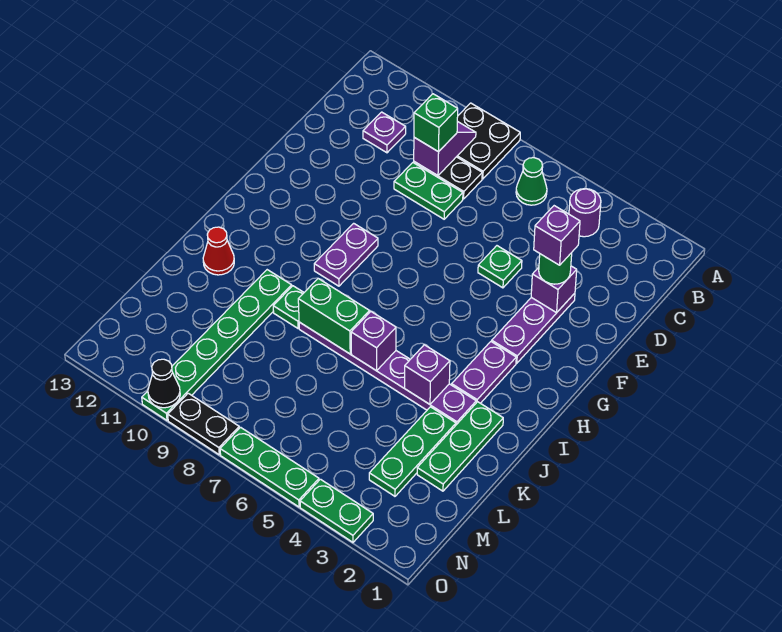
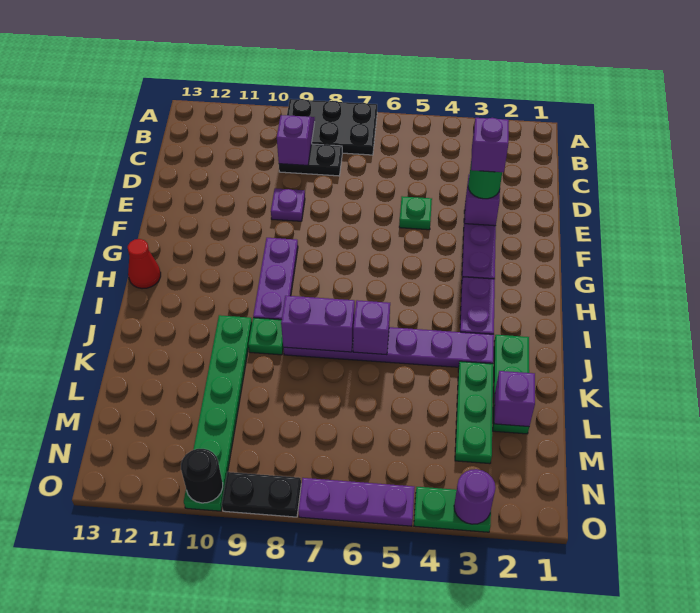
black plate A8:B9 level 1 -> black plate A7:B9 level 1
purple round brick B4 level 1 -> purple round brick O3 level 2
green cone B6 level 1 -> none
green brick C9 level 3 -> none
purple plate C11 level 1 -> purple plate E9 level 1
green plate D8:D9 level 1 -> none
purple plate G9:H9 level 1 -> purple plate G9:I9 level 1
purple brick J4 level 2 -> purple brick L2 level 2
green brick J7:J8 level 2 -> purple brick J7:J8 level 2
red cone J12 level 1 -> red cone H13 level 1
green plate O5:O7 level 1 -> purple plate O5:O7 level 1
black cone O10 level 2 -> black round brick O10 level 2

